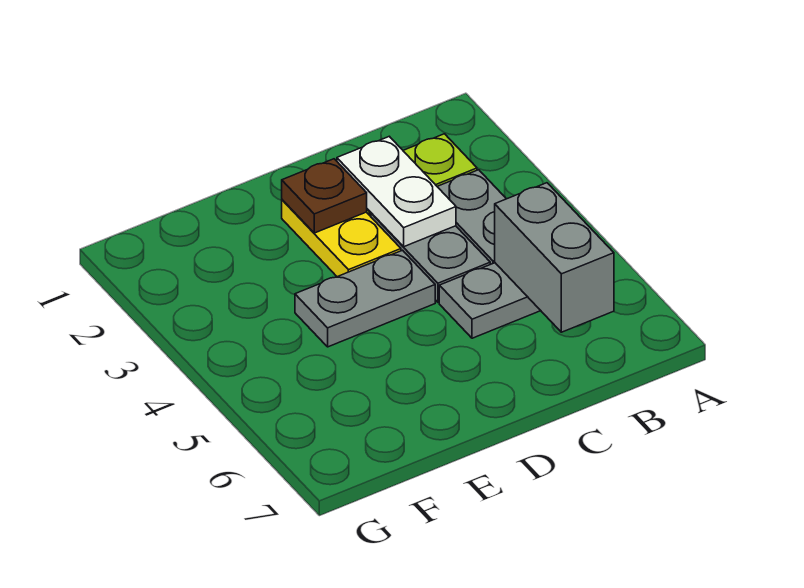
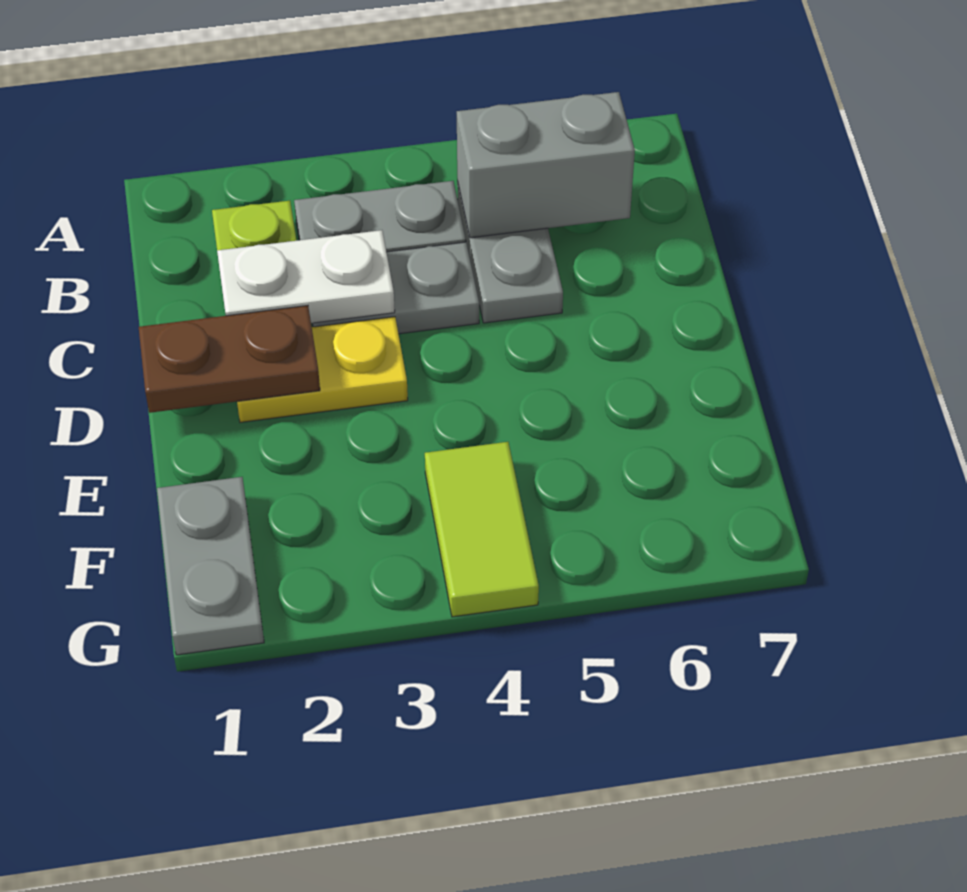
brown plate D2 level 2 -> brown plate D1:D2 level 2
grey plate D4:E4 level 1 -> grey plate F1:G1 level 1
none -> lime tile F4:G4 level 1

